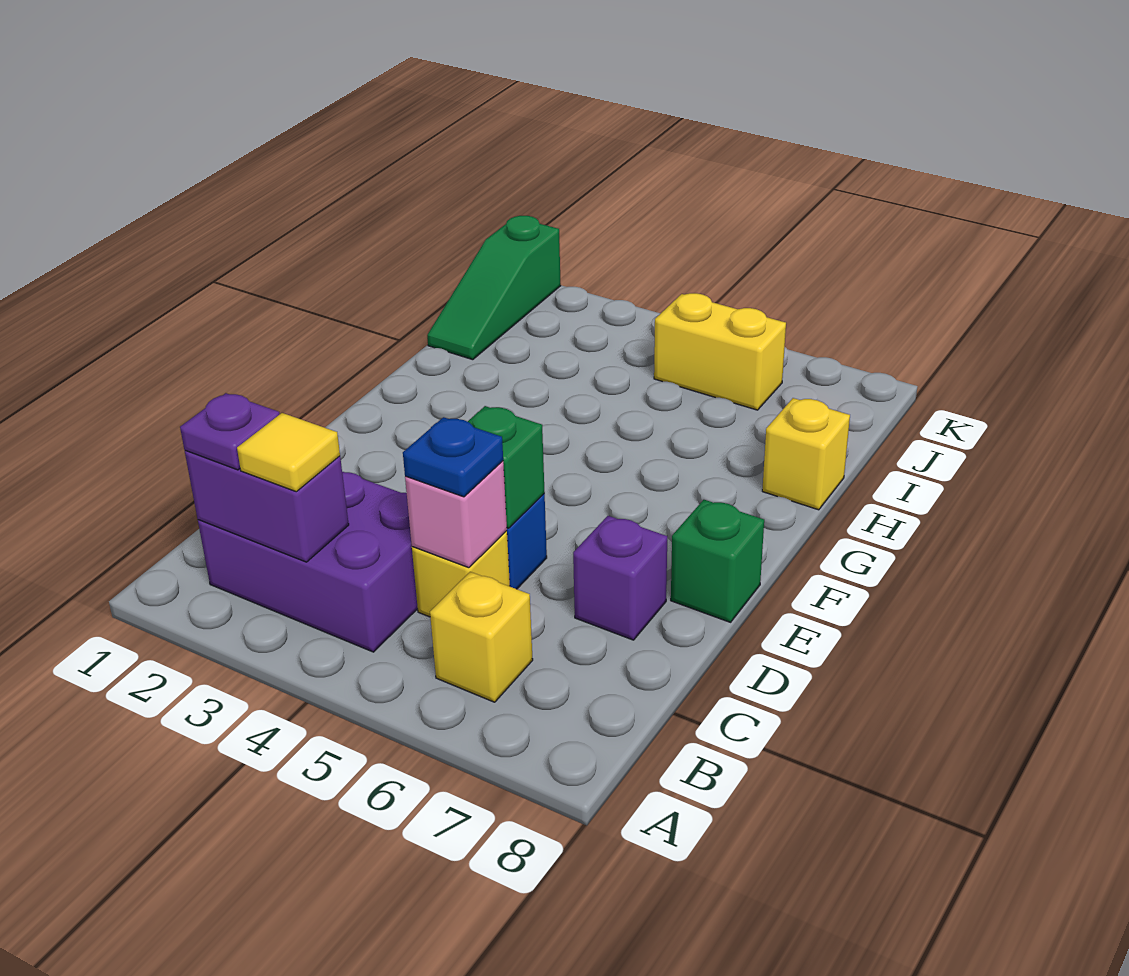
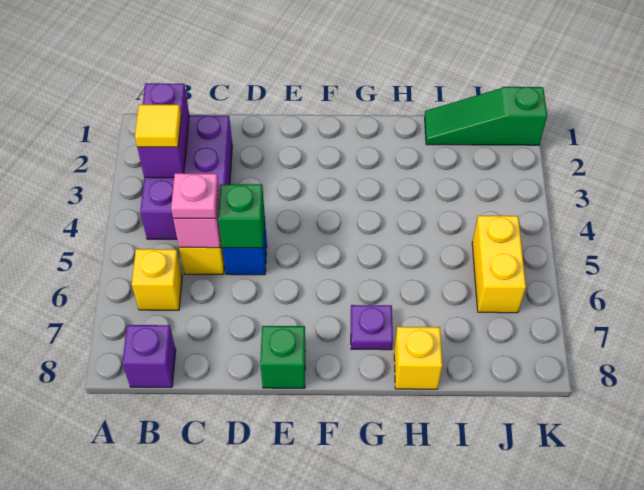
purple plate B2 level 3 -> purple plate G7 level 1
blue plate C5 level 3 -> pink plate C5 level 3
purple brick D7 level 1 -> purple brick B8 level 1

